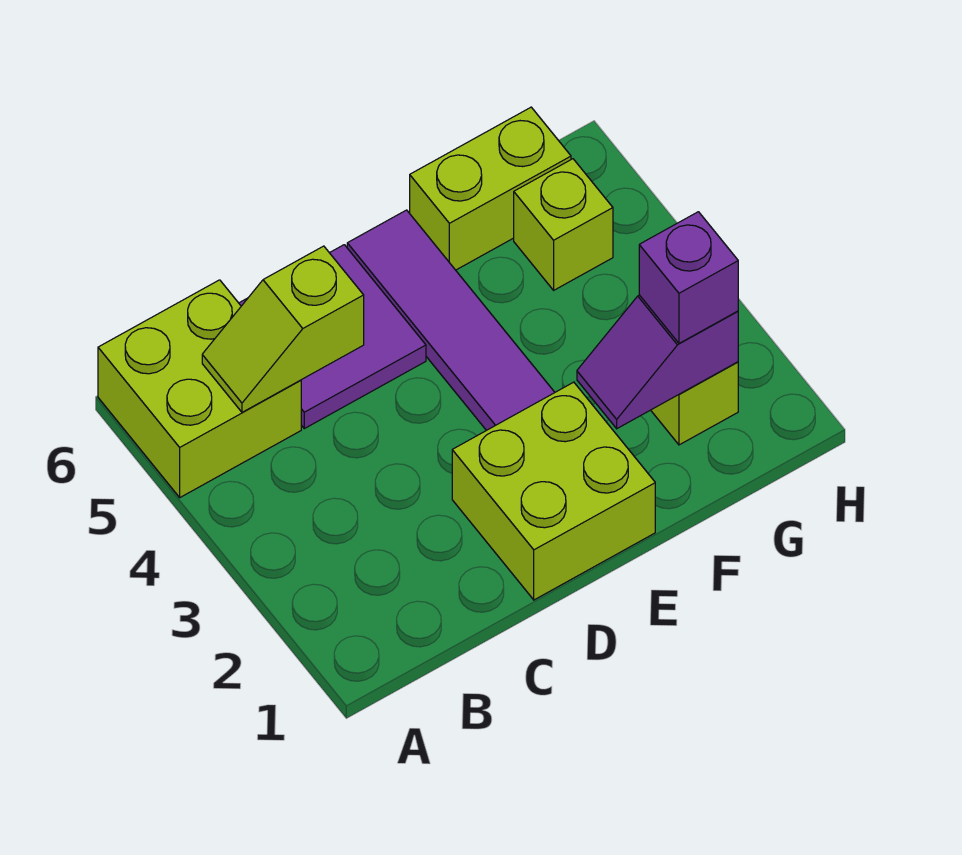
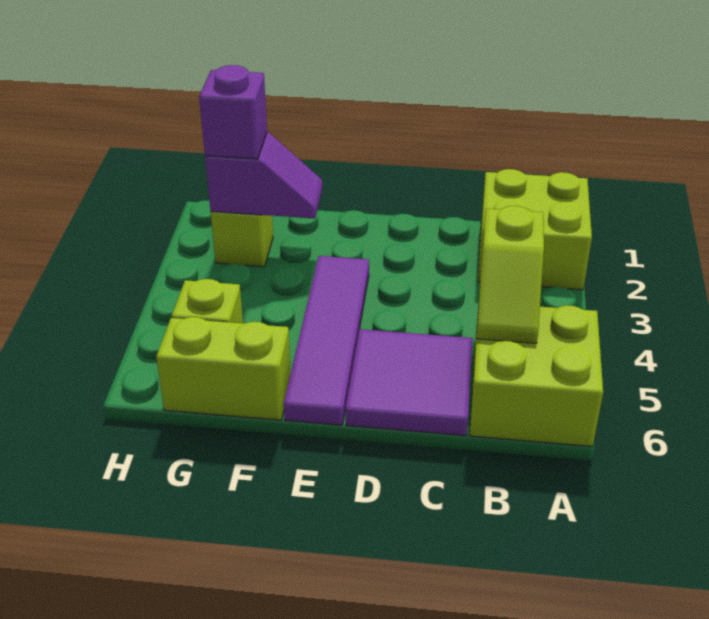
lime slope B5:C5 level 2 top C -> lime slope B4:B5 level 2 top 4
lime brick D1:E2 level 1 -> lime brick A1:B2 level 1

